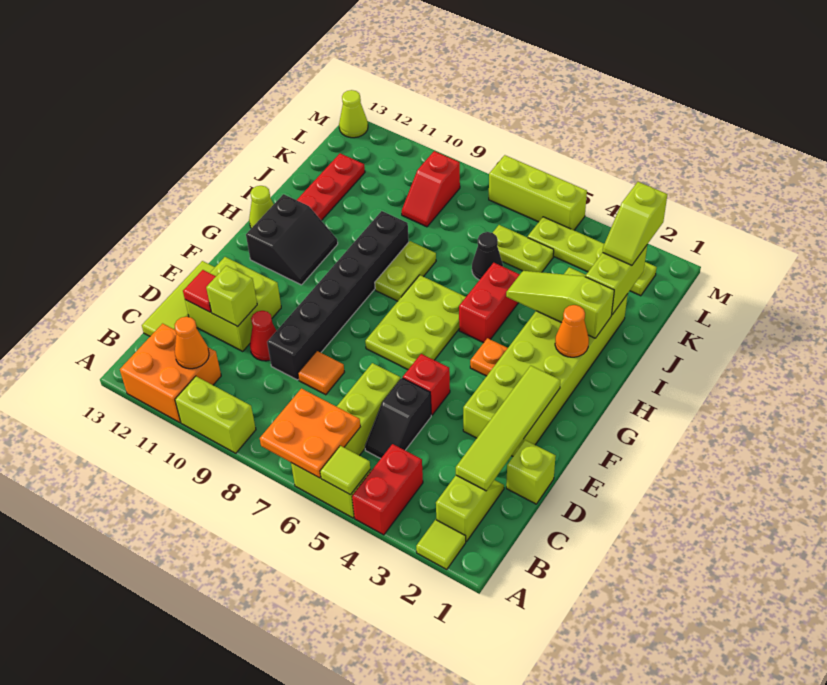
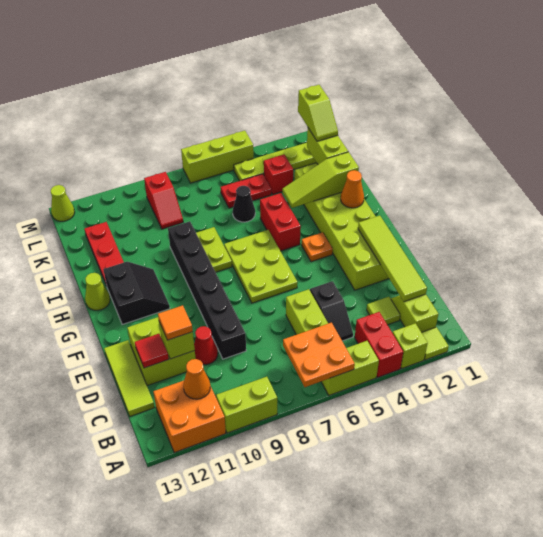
lime tile A5 level 2 -> lime tile C3 level 1
lime brick D1 level 1 -> lime brick A3 level 1
orange tile D8 level 1 -> orange tile D11 level 3
red brick E5 level 1 -> red brick K4 level 1
lime plate K5:K6 level 1 -> red plate K5:K6 level 1

